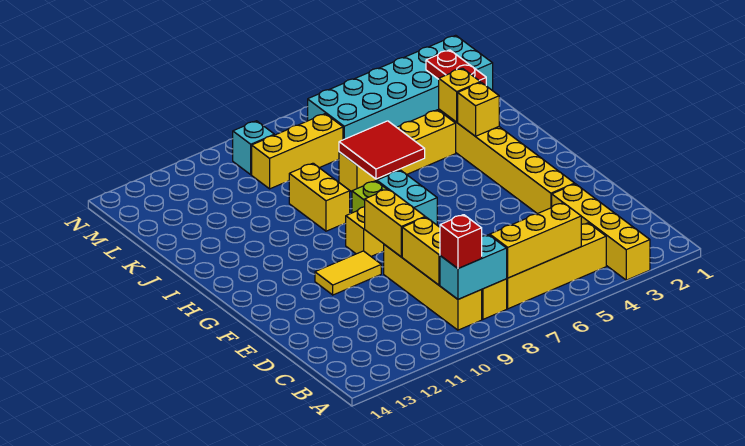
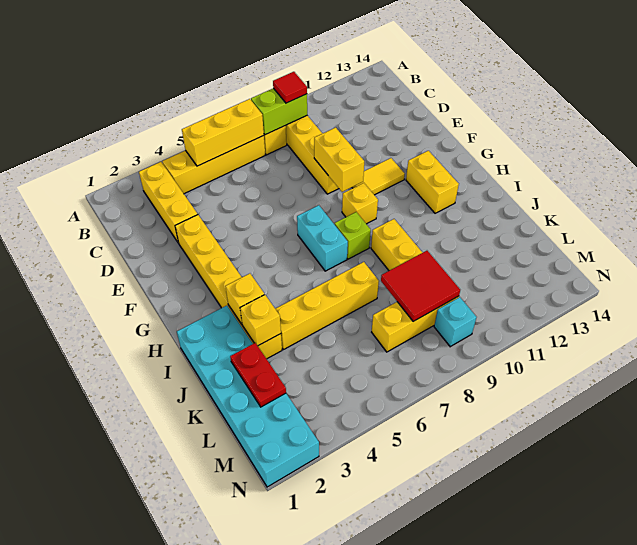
yellow brick A3:D3 level 1 -> yellow brick B3:D3 level 1
cyan brick B8:B9 level 2 -> lime brick B8:B9 level 2
red brick B9 level 3 -> red tile B9 level 3
yellow brick C9:D9 level 2 -> yellow brick G12:H12 level 1
red tile I6:J7 level 2 -> red tile K8:L9 level 2
cyan brick L1:M6 level 1 -> cyan brick I1:N2 level 1

